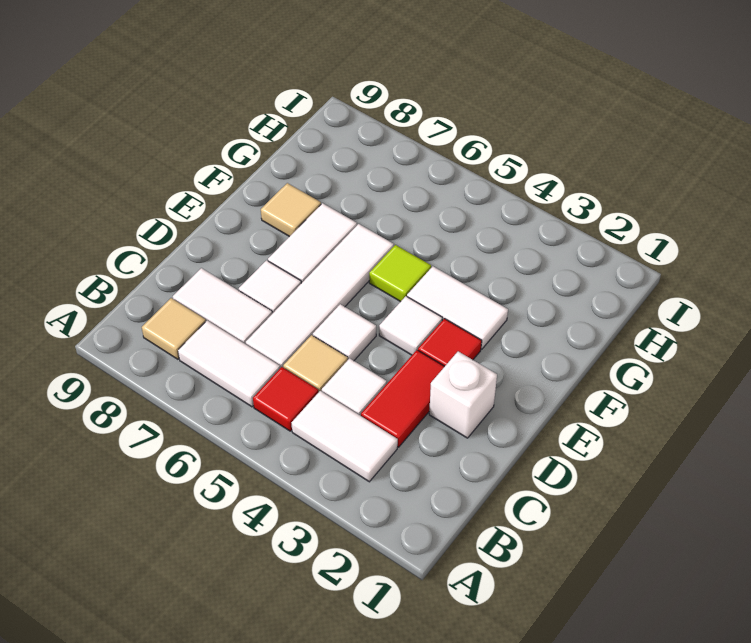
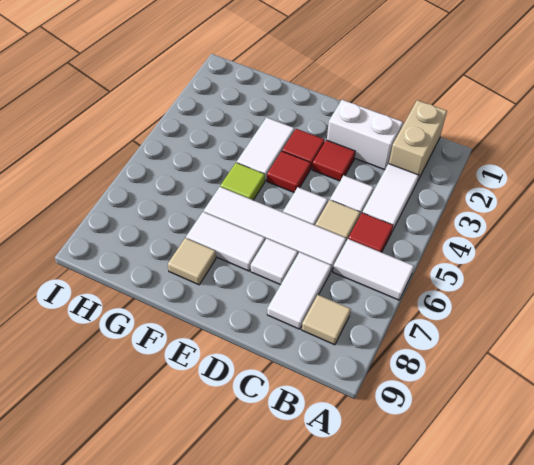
none -> tan brick B1:B2 level 1
white tile B6:B7 level 1 -> white tile A6:B6 level 1
red tile C3:D3 level 1 -> red tile D3 level 1
white brick D2 level 1 -> white brick C2:D2 level 1
white tile E4 level 1 -> red tile E4 level 1

